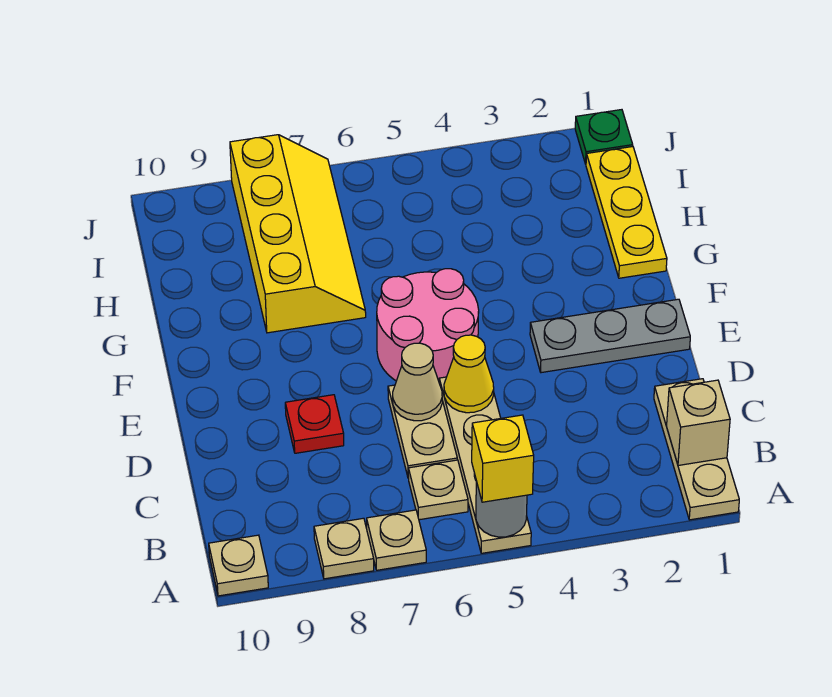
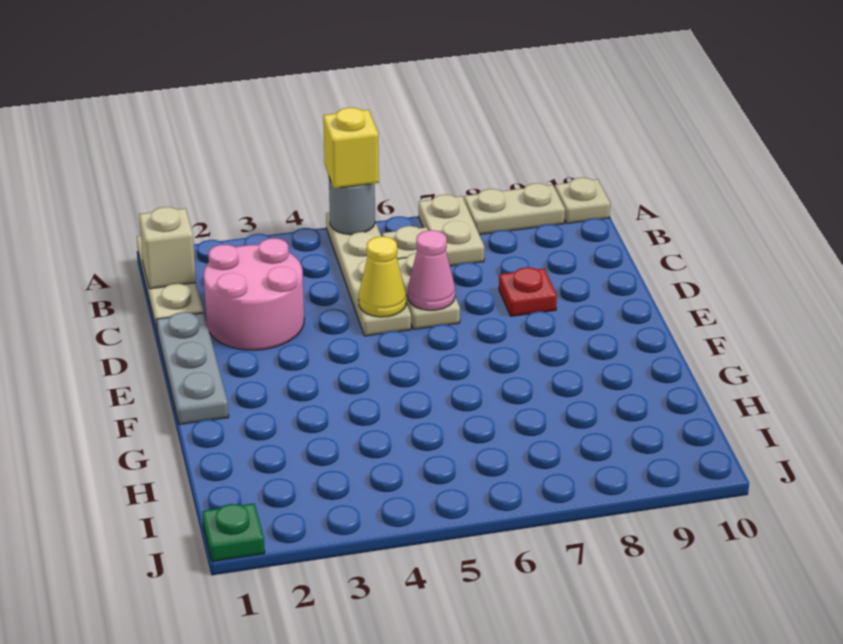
tan plate A7 level 1 -> tan plate A7:B7 level 1
tan plate A8 level 1 -> tan plate A8:A9 level 1
tan cone D6 level 2 -> pink cone D6 level 2
grey plate E1:E3 level 1 -> grey plate D1:F1 level 1
pink round brick E5:F6 level 1 -> pink round brick C2:D3 level 1
yellow plate G1:I1 level 1 -> none
yellow slope G7:J8 level 1 top 8 -> none

